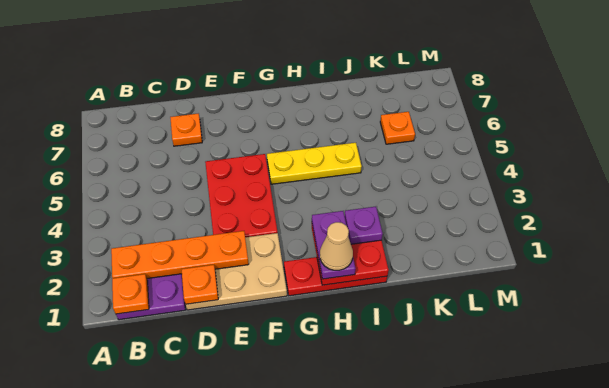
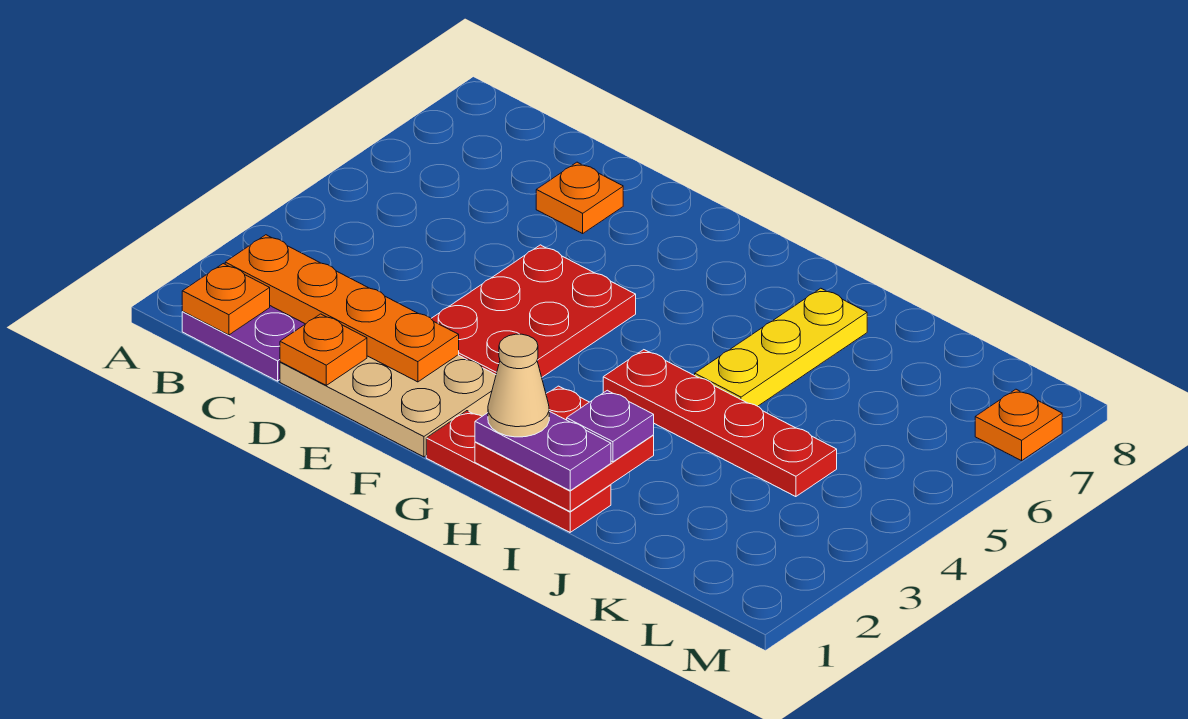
yellow plate G5:I5 level 1 -> yellow plate I5:I7 level 1
purple plate H1:H2 level 3 -> purple plate H1:I1 level 3
none -> red plate H4:K4 level 1
orange plate K6 level 1 -> orange plate M7 level 1

